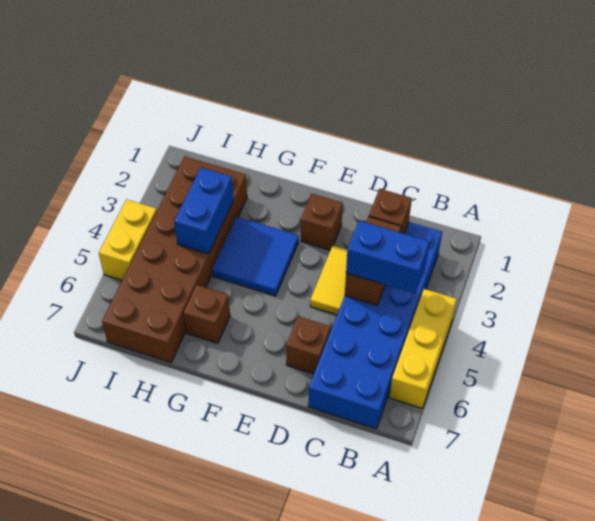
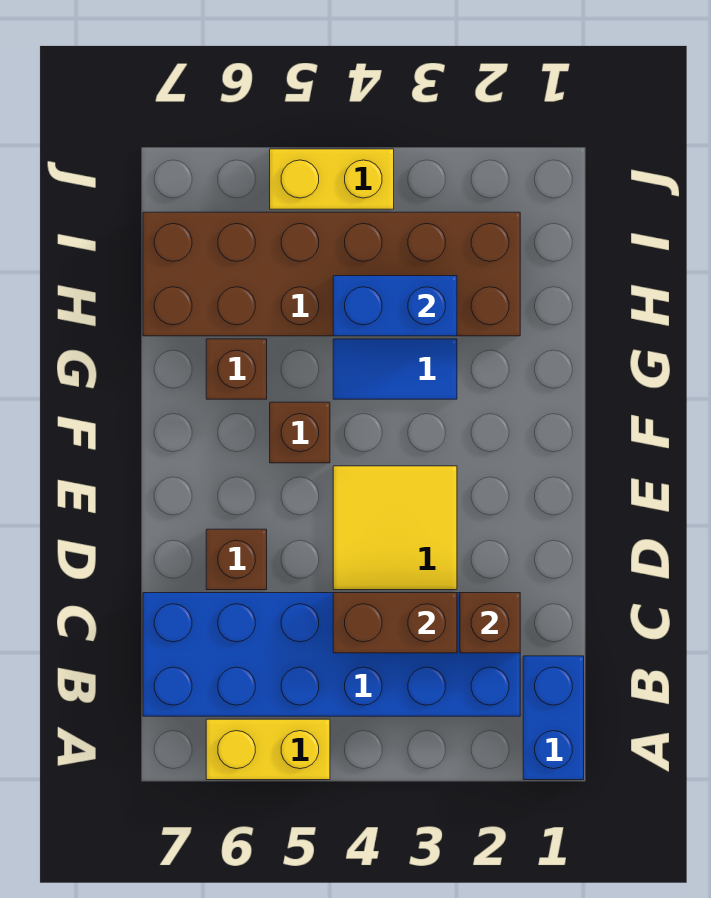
yellow brick A4:A6 level 1 -> yellow brick A5:A6 level 1
blue brick B4:C4 level 3 -> blue brick A1:B1 level 1
yellow tile D3:D4 level 1 -> yellow tile D3:E4 level 1
brown brick E2 level 1 -> brown brick F5 level 1
blue tile F3:G4 level 1 -> blue tile G3:G4 level 1

